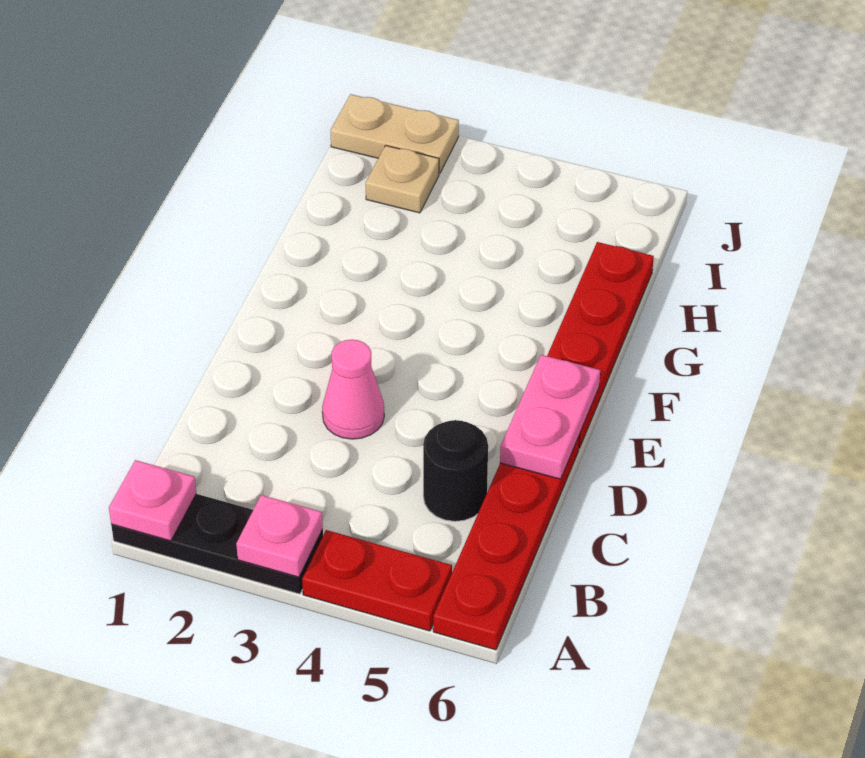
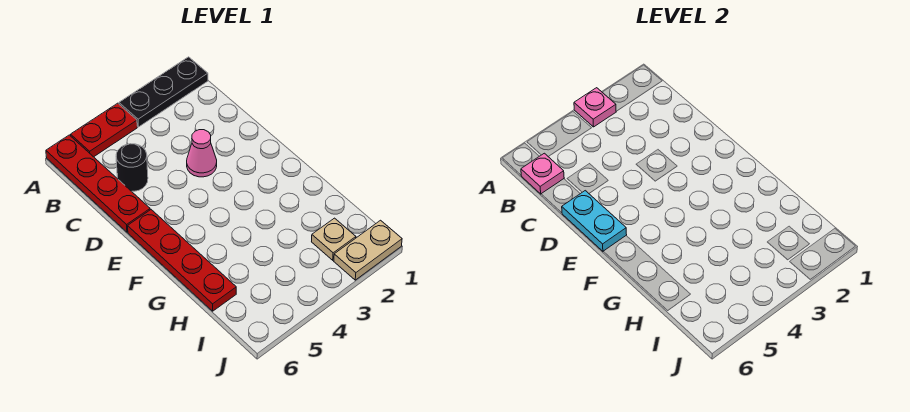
pink plate A1 level 2 -> pink plate B6 level 2
pink plate D6:E6 level 2 -> cyan plate D6:E6 level 2

